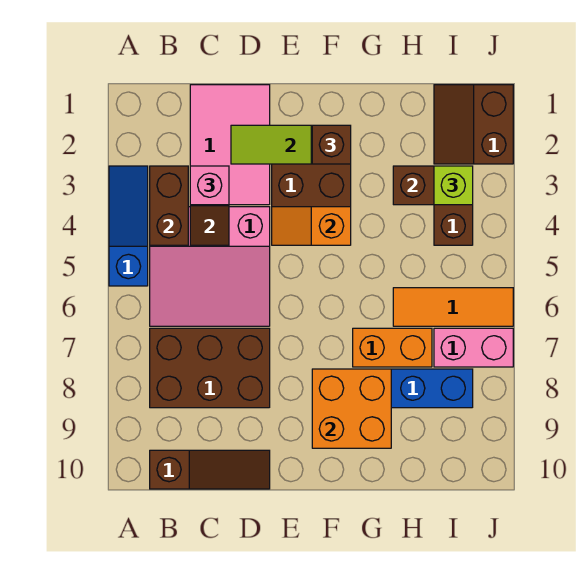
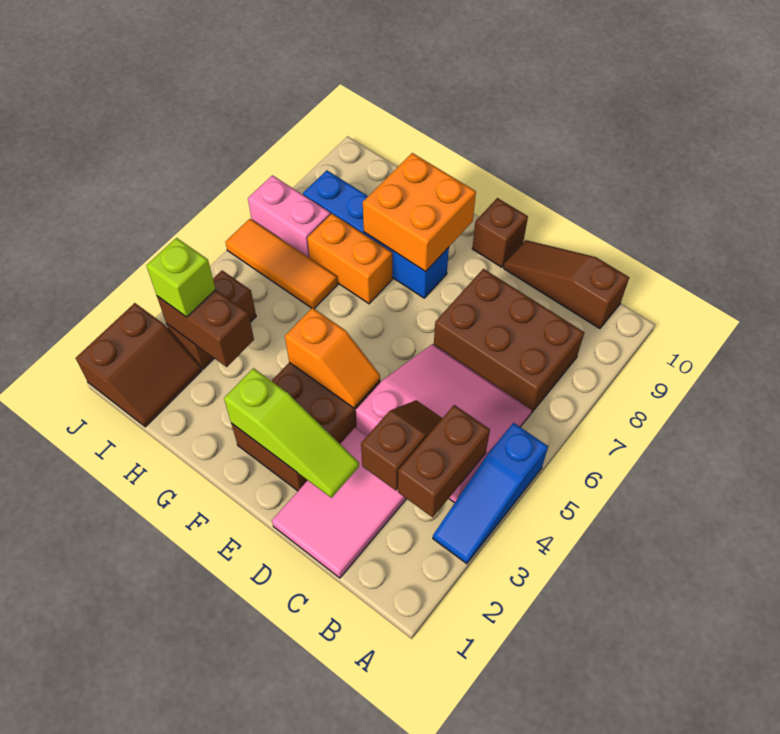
pink brick C3 level 3 -> none
brown brick F2 level 3 -> brown brick E10 level 1

